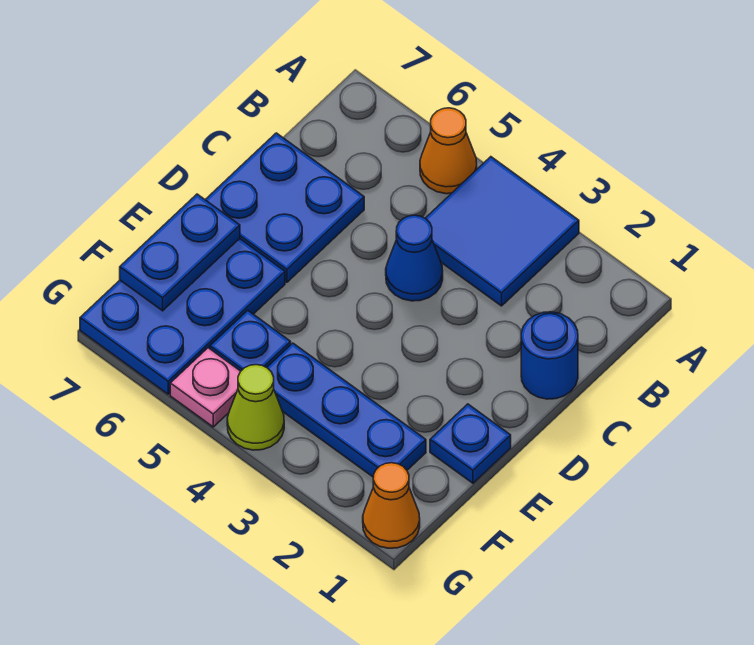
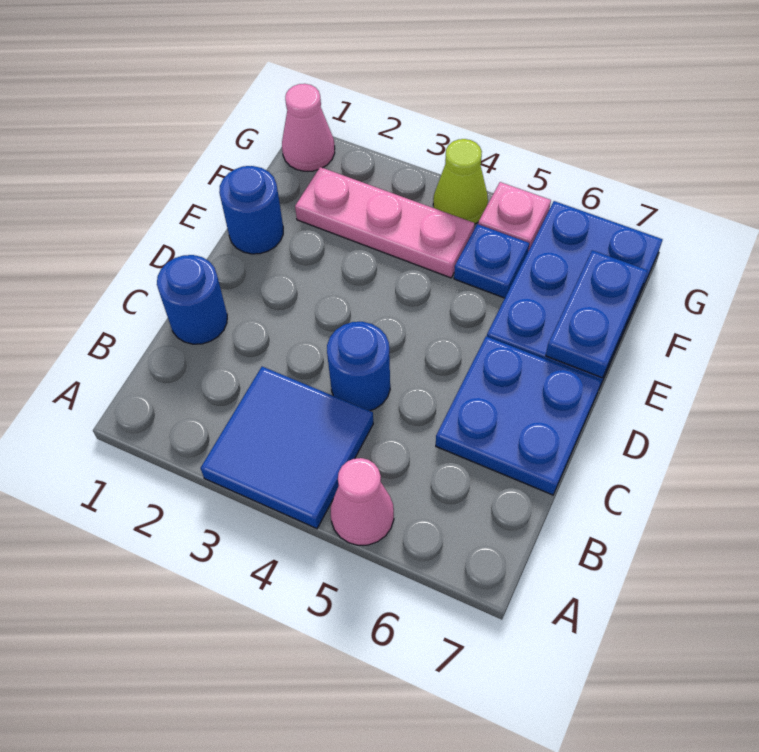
orange cone A5 level 1 -> pink cone A5 level 1
blue cone C4 level 1 -> blue round brick C4 level 1
blue plate E1 level 1 -> blue round brick E1 level 1
blue plate F2:F4 level 1 -> pink plate F2:F4 level 1
orange cone G1 level 1 -> pink cone G1 level 1

